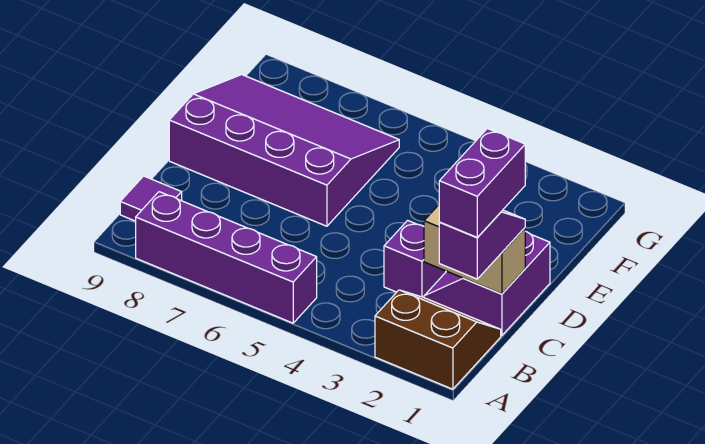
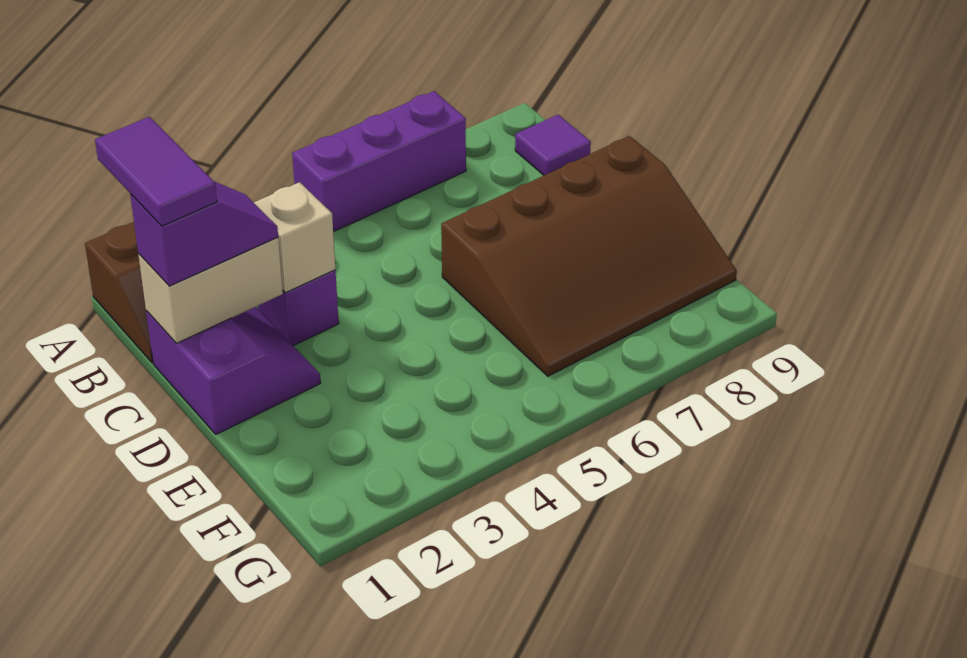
purple brick A5:A8 level 1 -> purple brick A5:A7 level 1
purple slope B1:C1 level 3 top B -> purple slope C1:C2 level 3 top 1
purple brick B1:C1 level 4 -> purple tile B1:C1 level 4
none -> tan brick C3 level 2
purple slope D6:F9 level 1 top D -> brown slope D6:F9 level 1 top D

